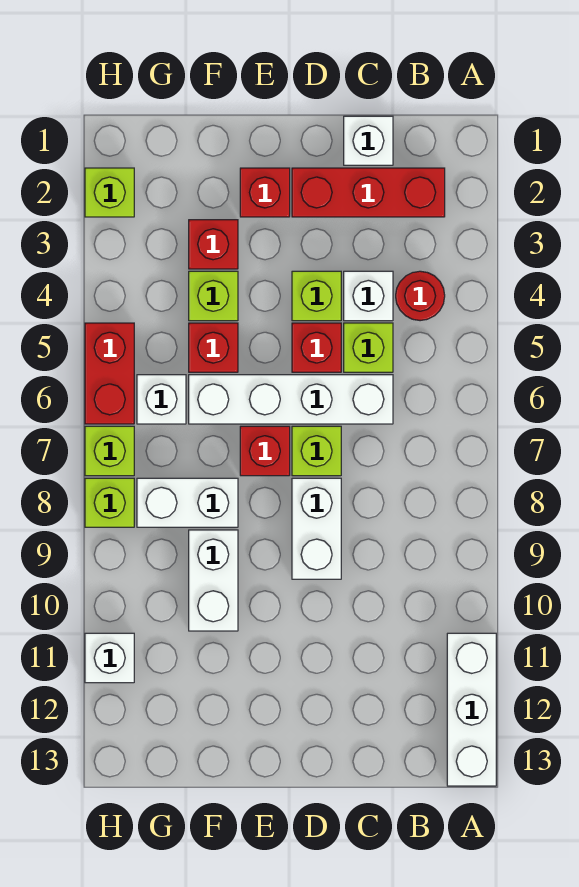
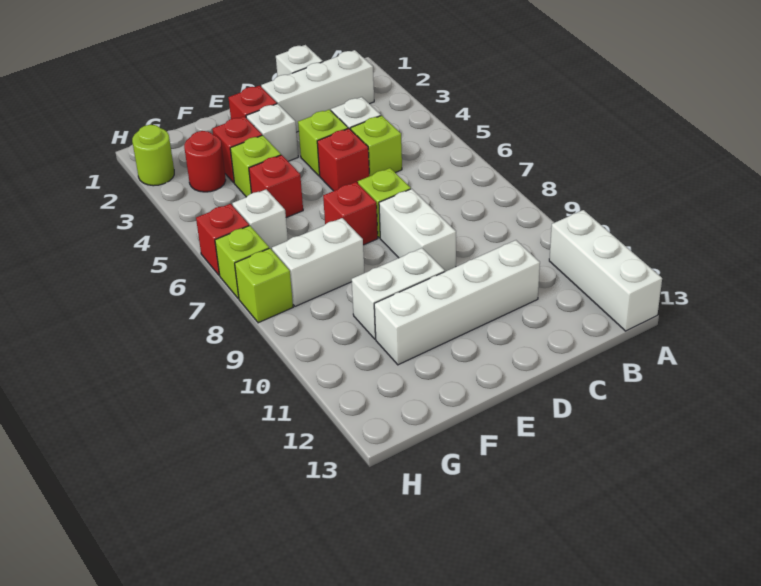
red brick B2:D2 level 1 -> white brick B2:D2 level 1
red round brick B4 level 1 -> red round brick G3 level 1
white brick C6:F6 level 1 -> white brick C11:F11 level 1
white brick F9:F10 level 1 -> white brick E10:F10 level 1
lime brick H2 level 1 -> lime round brick H2 level 1
red brick H5:H6 level 1 -> red brick H6 level 1
white brick H11 level 1 -> white brick E3 level 1

